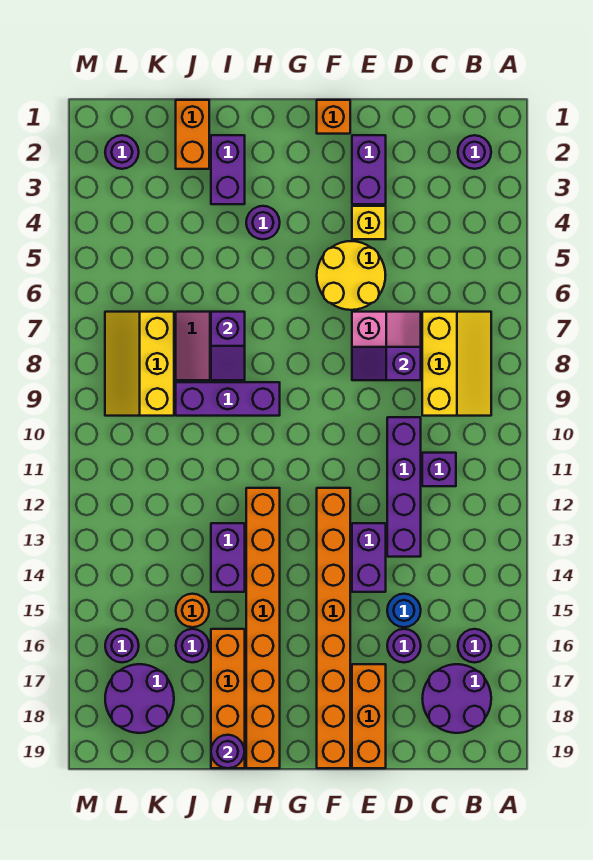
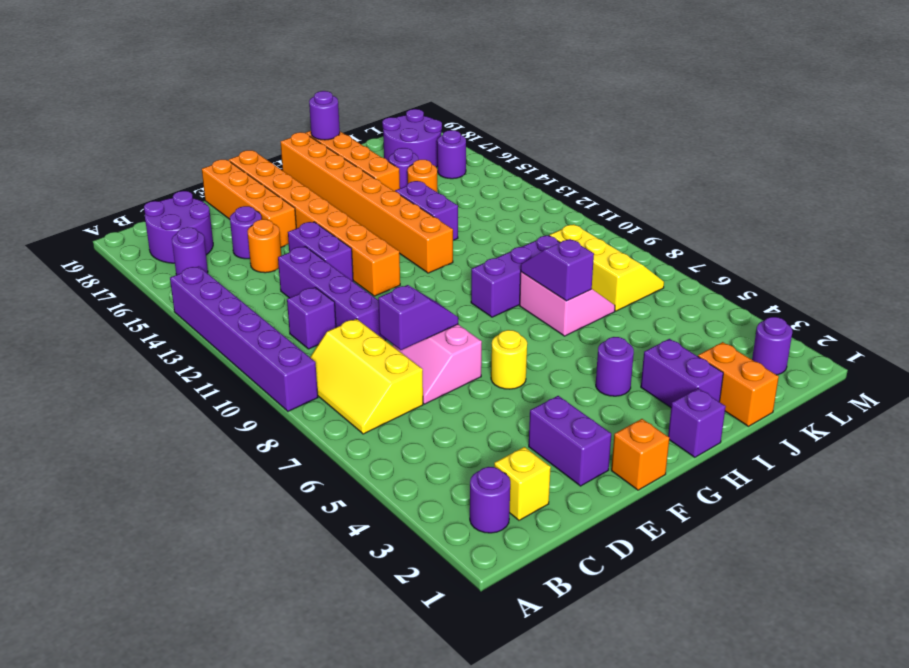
none -> purple brick A9:A14 level 1
blue round brick D15 level 1 -> orange round brick D15 level 1
yellow brick E4 level 1 -> yellow brick C2 level 1
yellow round brick E5:F6 level 1 -> yellow round brick F6 level 1
orange brick E17:E19 level 1 -> orange brick E16:E19 level 1
none -> purple brick H1 level 1

